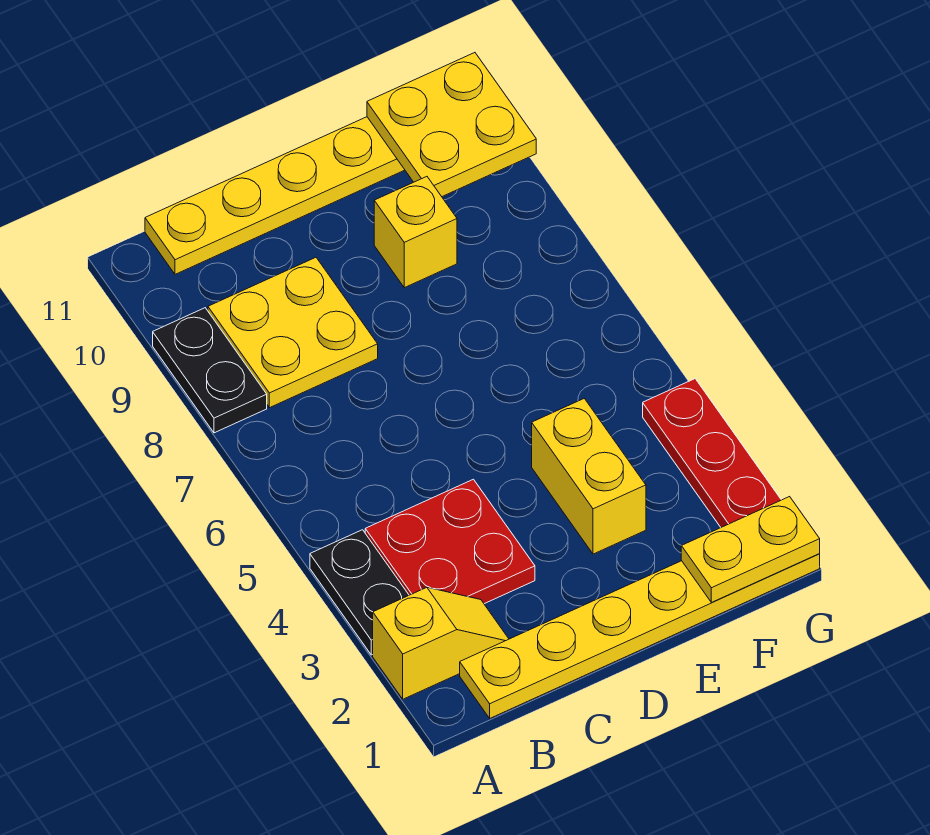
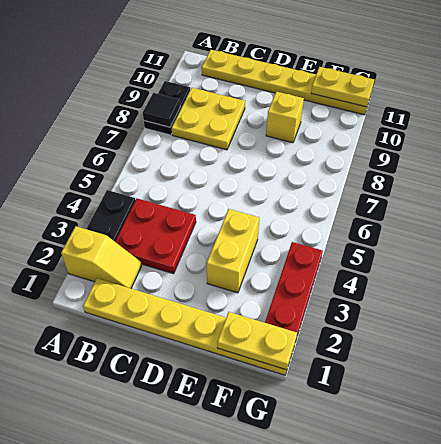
none -> black tile A8 level 2
yellow plate F10:G11 level 2 -> yellow plate F11:G11 level 2

